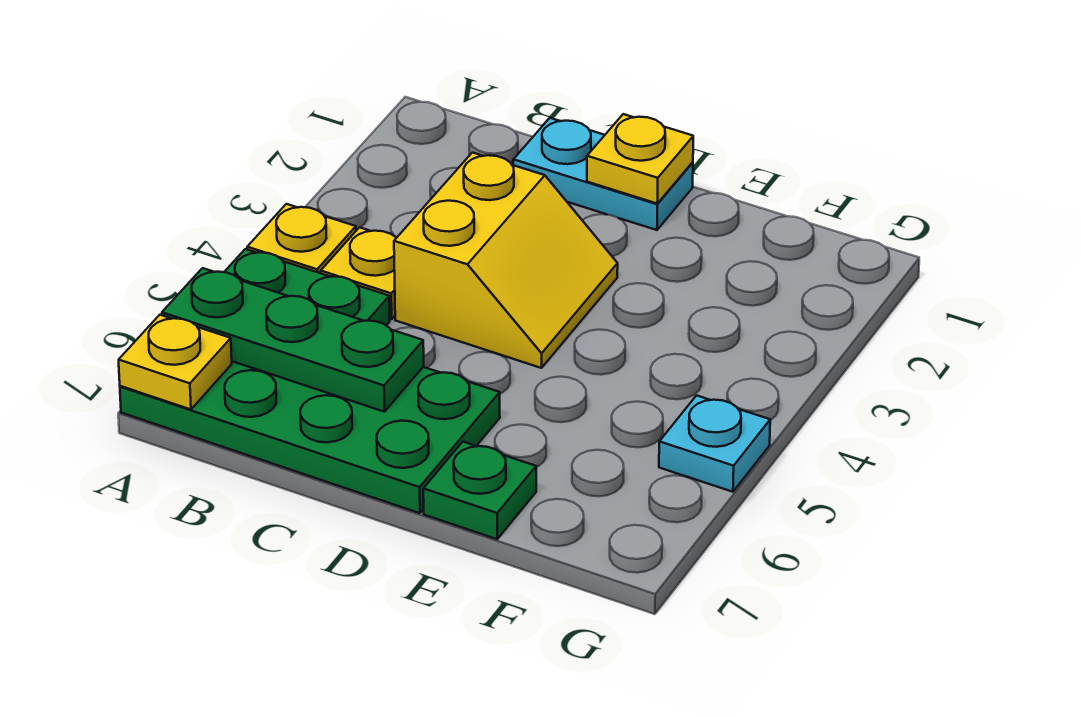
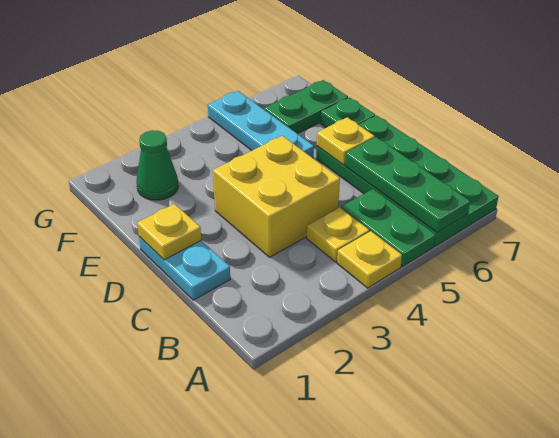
yellow plate A7 level 2 -> yellow plate D6 level 2
yellow slope C3:D4 level 1 top C -> yellow brick C3:D4 level 1
none -> green cone F2 level 1
none -> green plate F6:F7 level 1
cyan plate G5 level 1 -> cyan plate E5:G5 level 1

